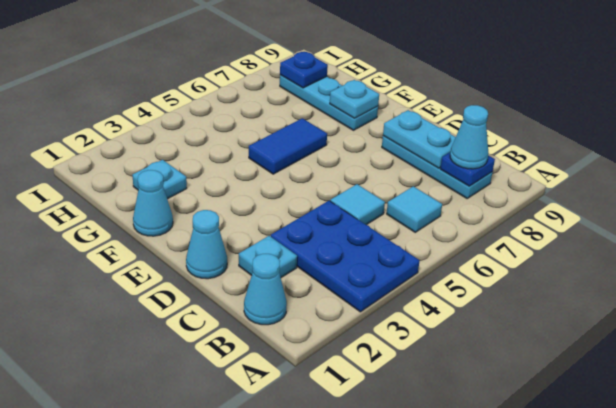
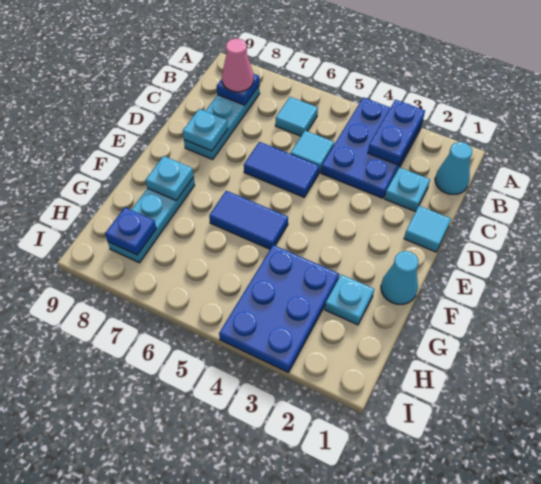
none -> blue plate A3:B3 level 2
cyan cone B8 level 3 -> pink cone B8 level 3
cyan plate C8:D8 level 2 -> cyan plate D8 level 2
cyan cone D1 level 1 -> cyan tile D1 level 1
none -> blue tile D5:D6 level 1
none -> blue plate G3:I4 level 1

